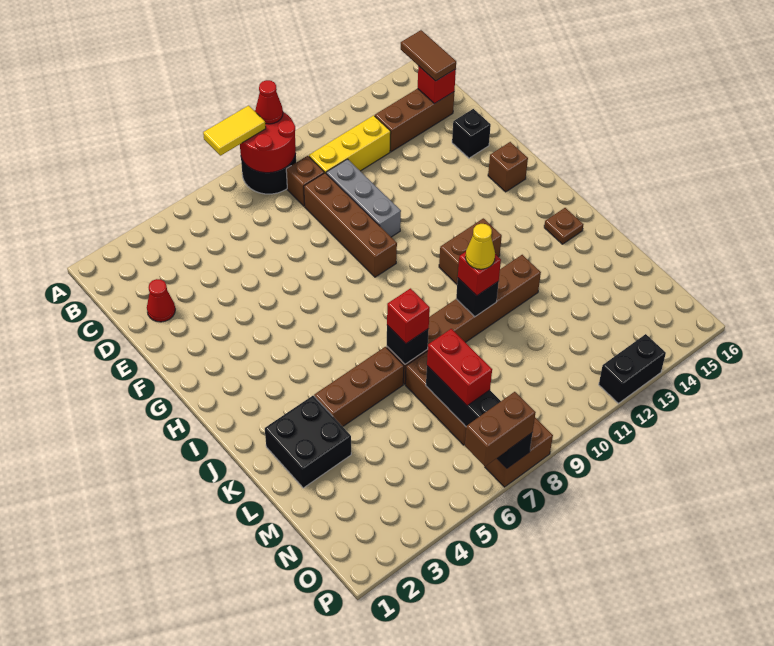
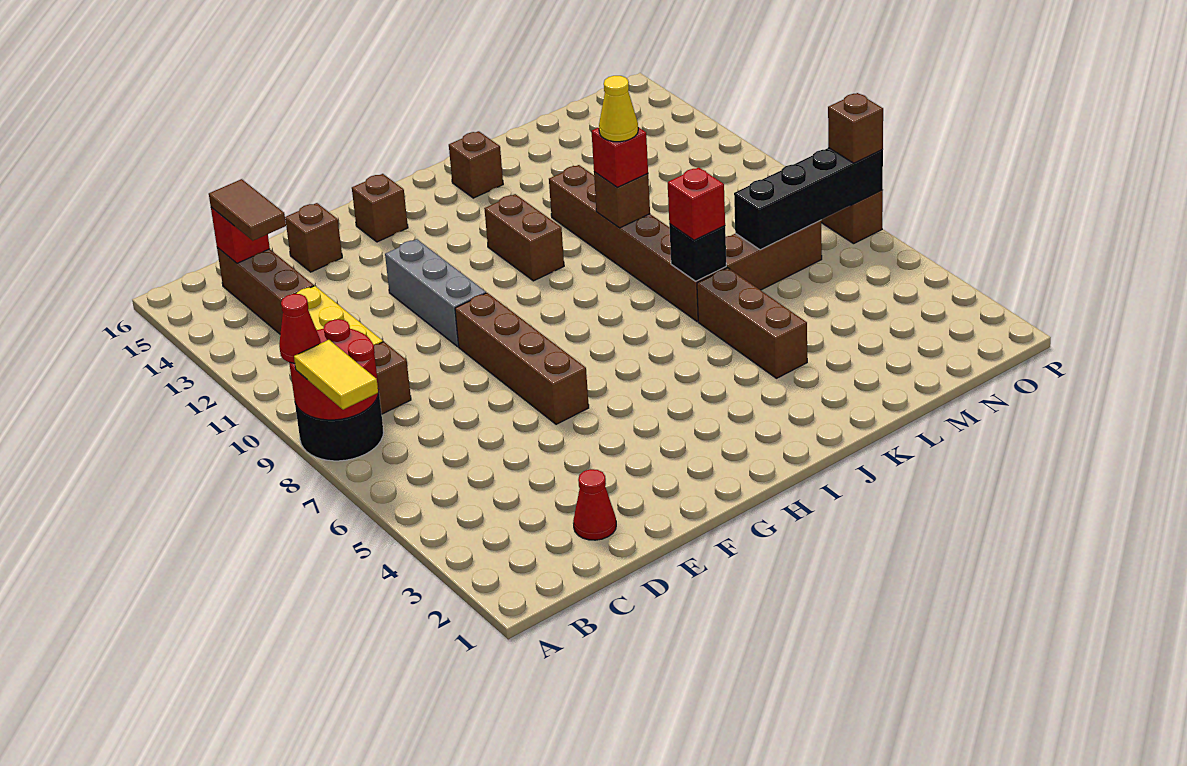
brown tile B15:C15 level 3 -> brown tile C14:C15 level 3
brown brick D9:G9 level 1 -> brown brick F6:F9 level 1
grey brick D10:F10 level 1 -> grey brick F10:F12 level 1
black brick E15 level 1 -> brown brick E15 level 1
brown plate J15 level 1 -> brown brick J15 level 1
black brick K2:L3 level 1 -> none
black brick K10 level 2 -> brown brick K10 level 2
red brick M7:N7 level 3 -> none
brown brick P6:P7 level 3 -> brown brick P7 level 3
black brick P12:P13 level 1 -> none

